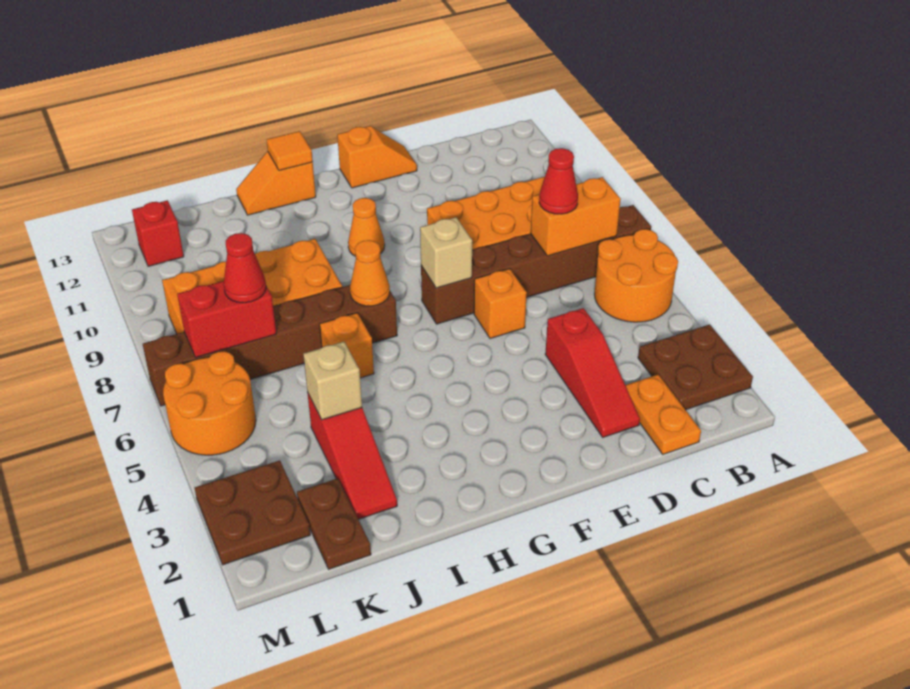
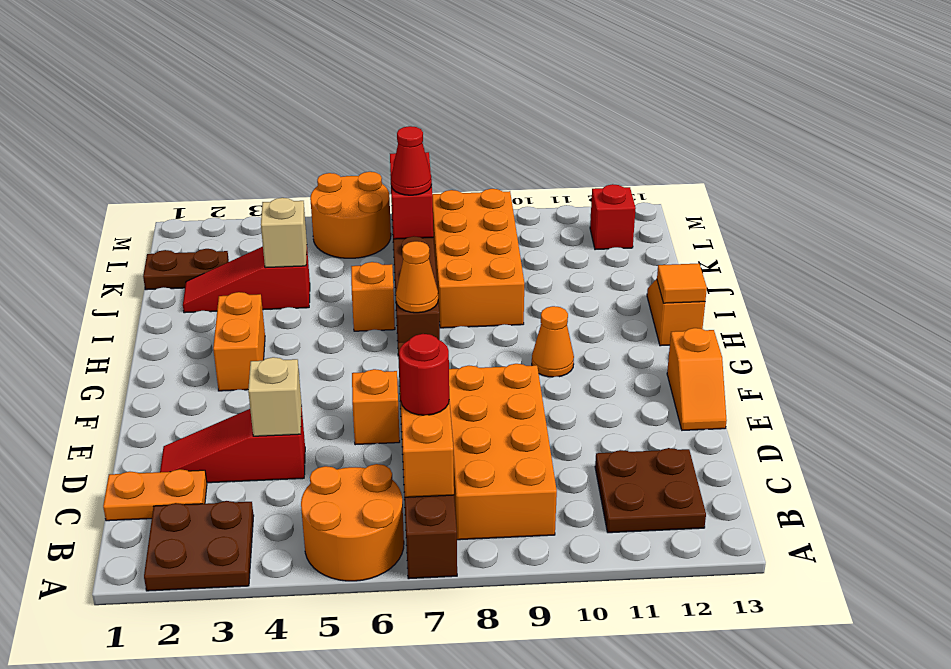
red cone C7 level 3 -> red round brick C7 level 3
tan brick F7 level 2 -> tan brick D4 level 2
none -> orange brick G3:H3 level 1
brown plate L2:M3 level 1 -> brown plate B11:C12 level 1

